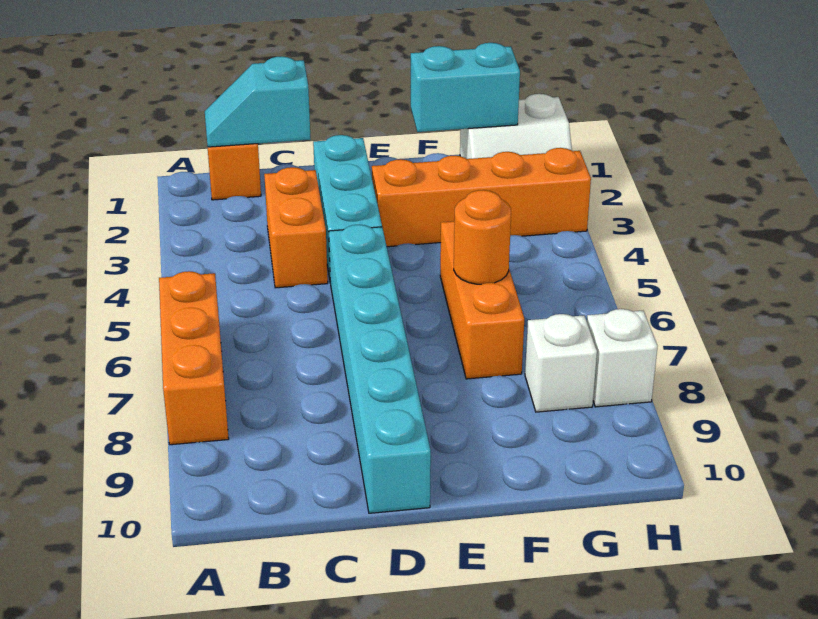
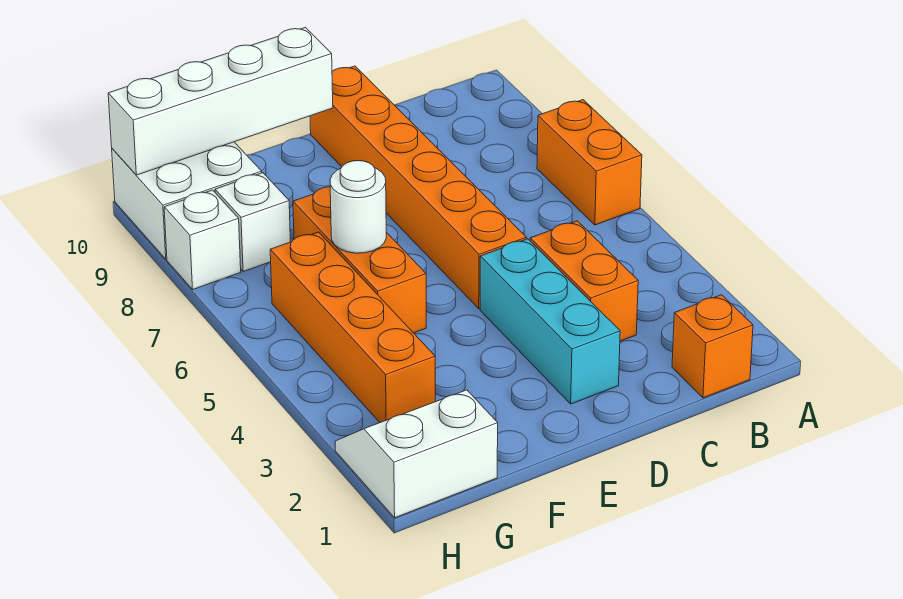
orange brick A6:A8 level 1 -> orange brick A6:A7 level 1
cyan slope B1:C1 level 2 top C -> none
cyan brick D5:D10 level 1 -> orange brick D5:D10 level 1
orange brick E3:H3 level 1 -> orange brick G3:G6 level 1
none -> white brick E10:H10 level 2
cyan brick F1:G1 level 2 -> none
orange round brick F6 level 2 -> white round brick F6 level 2
none -> white brick G9:H10 level 1

